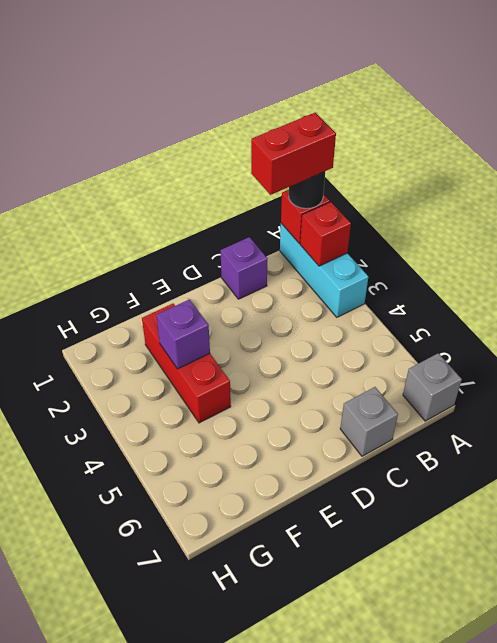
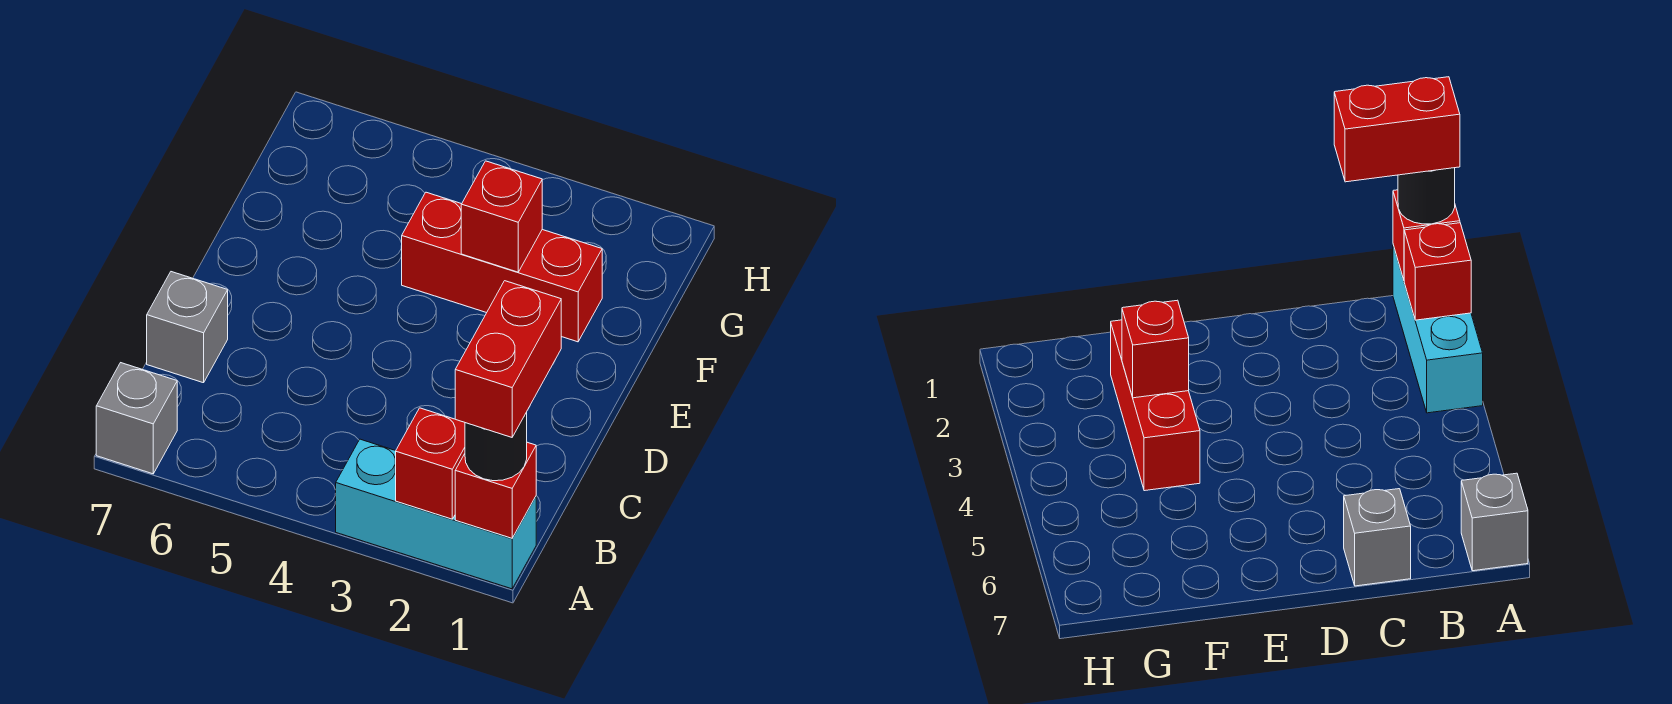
purple brick C1 level 1 -> none
purple brick F3 level 2 -> red brick F3 level 2

